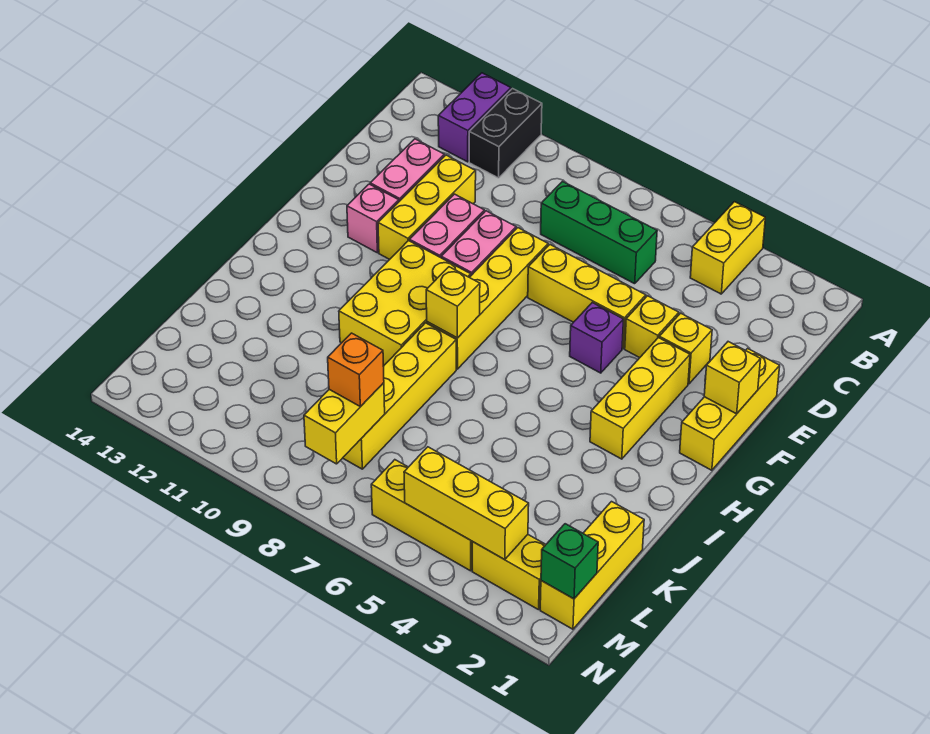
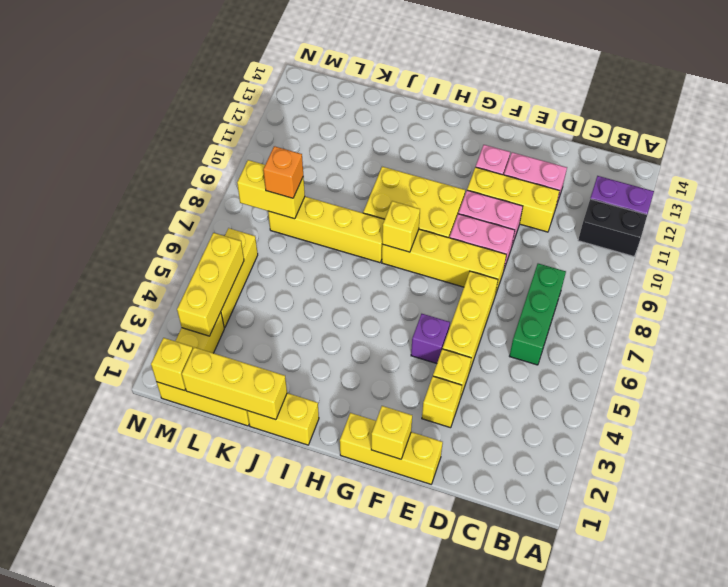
yellow brick A4:B4 level 1 -> yellow brick I1:J1 level 1
yellow brick F3:H3 level 1 -> yellow brick J1:L1 level 2
green brick M1 level 2 -> yellow brick M1 level 2

